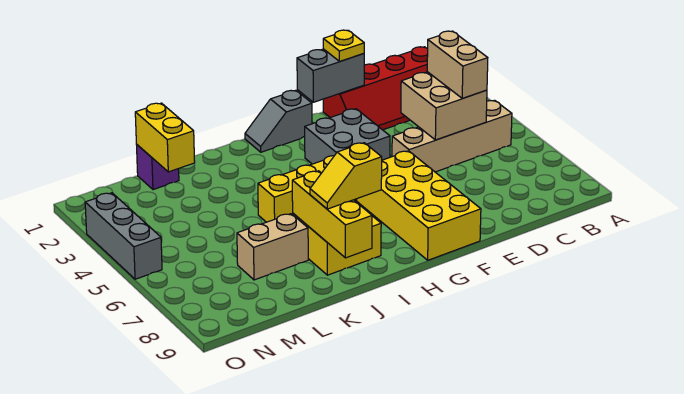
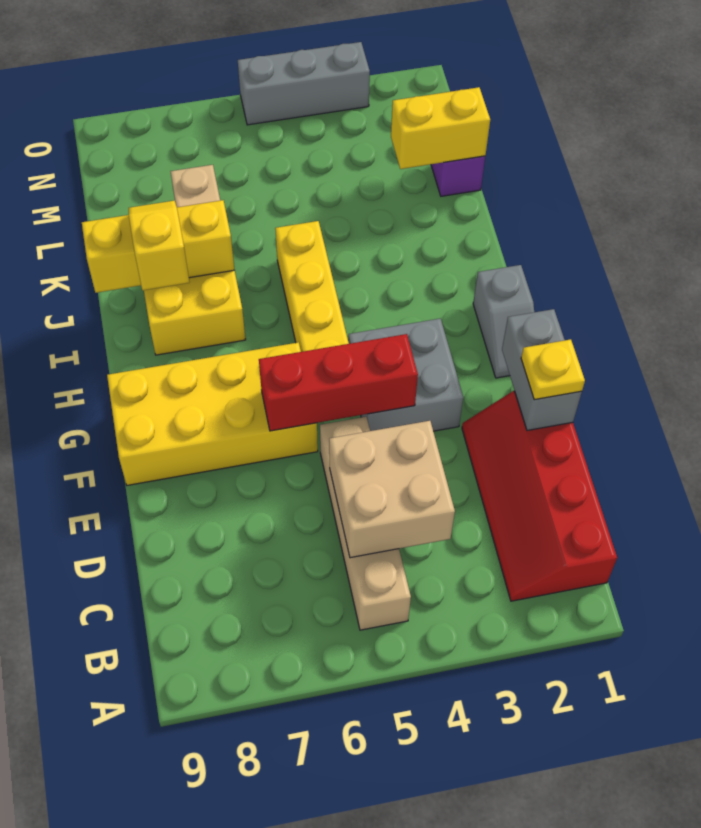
tan brick C4:C5 level 3 -> none
none -> red brick F4:F6 level 2
grey slope G1:H1 level 1 top G -> grey slope G1:H1 level 1 top H

